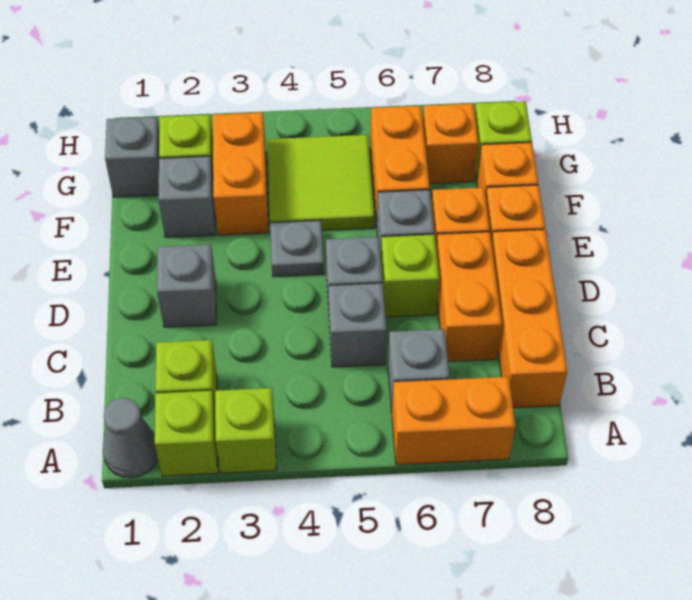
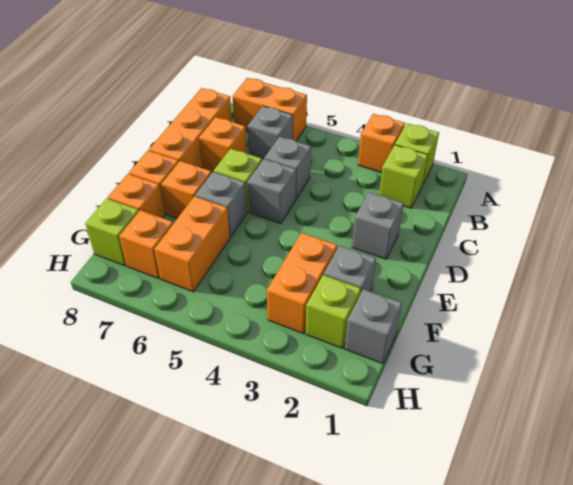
grey cone A1 level 1 -> none
lime brick A3 level 1 -> orange brick A3 level 1
orange brick C7:D7 level 1 -> orange brick C7 level 1
grey plate E4 level 1 -> none
lime tile F4:G5 level 1 -> none

